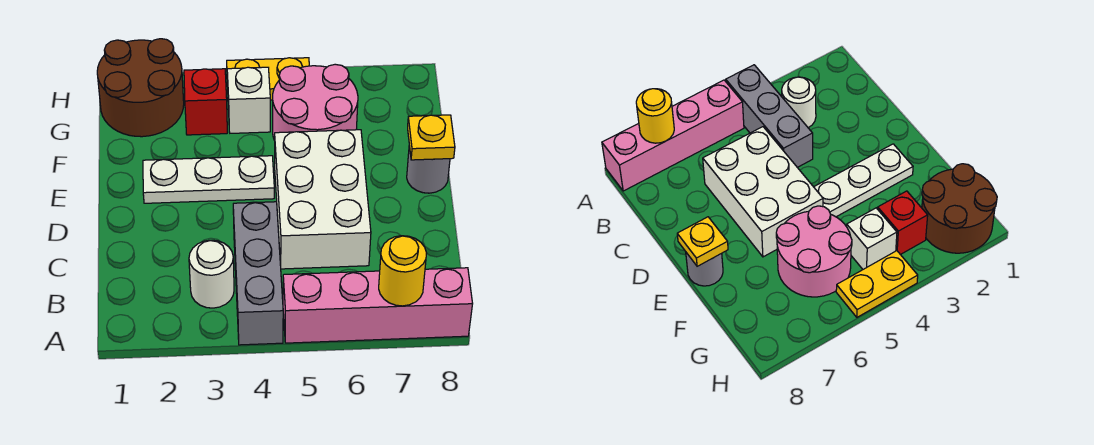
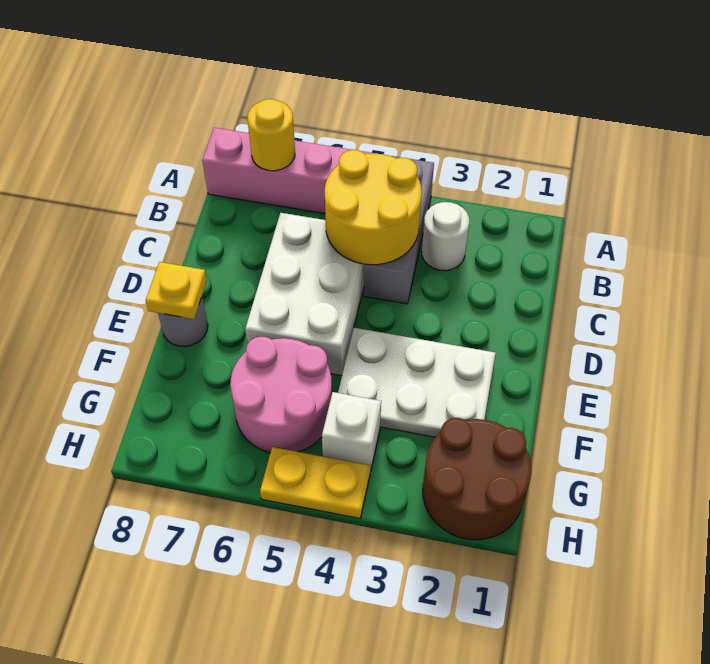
none -> yellow round brick B4:C5 level 2
white plate E2:E4 level 1 -> white plate E2:F4 level 1
red brick G3 level 1 -> none

